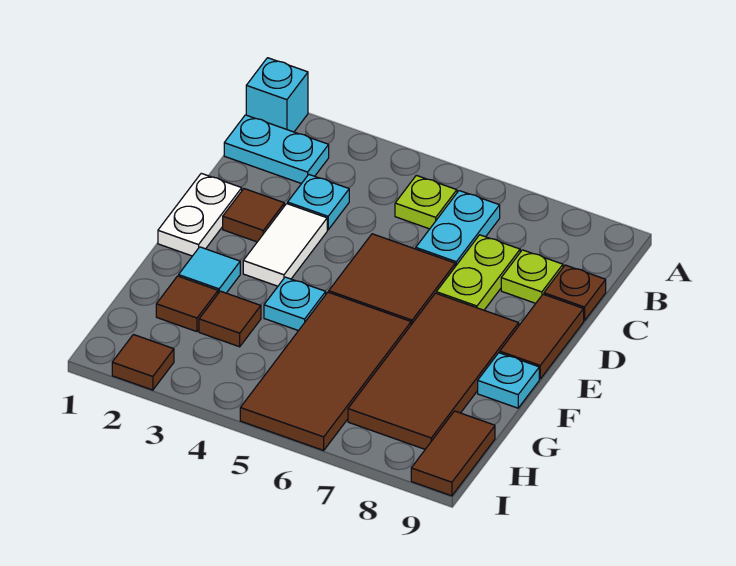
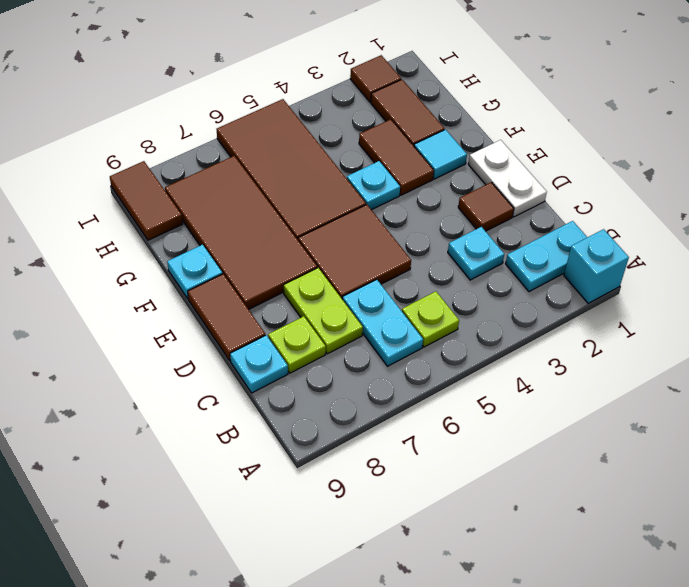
brown plate C9 level 1 -> cyan plate C9 level 1
white tile D3:E3 level 1 -> none
brown tile G2 level 1 -> brown tile G2:H2 level 1
brown tile G3 level 1 -> brown tile F3:G3 level 1

